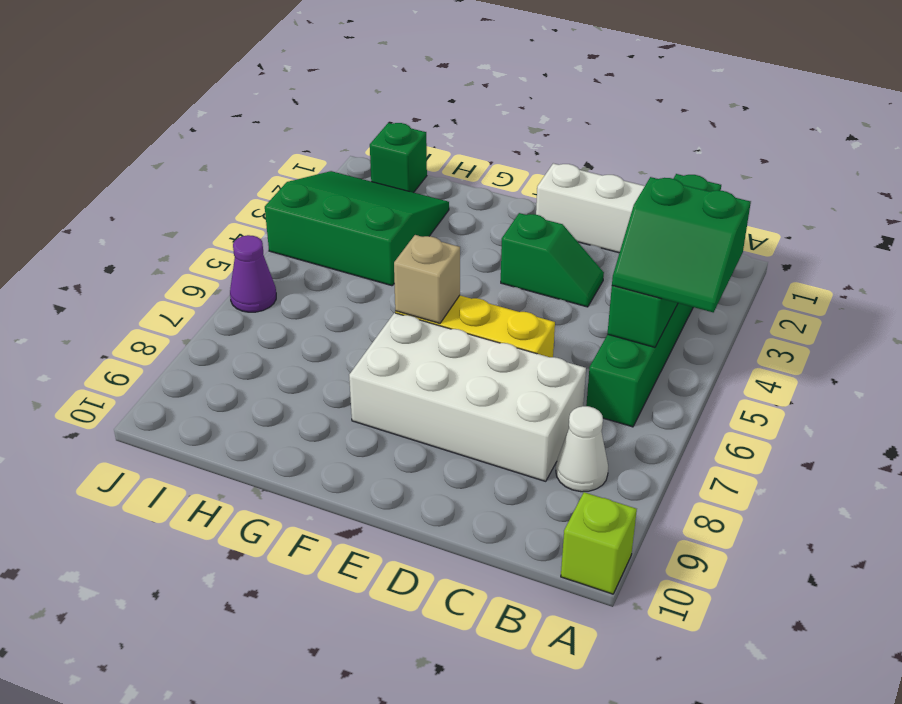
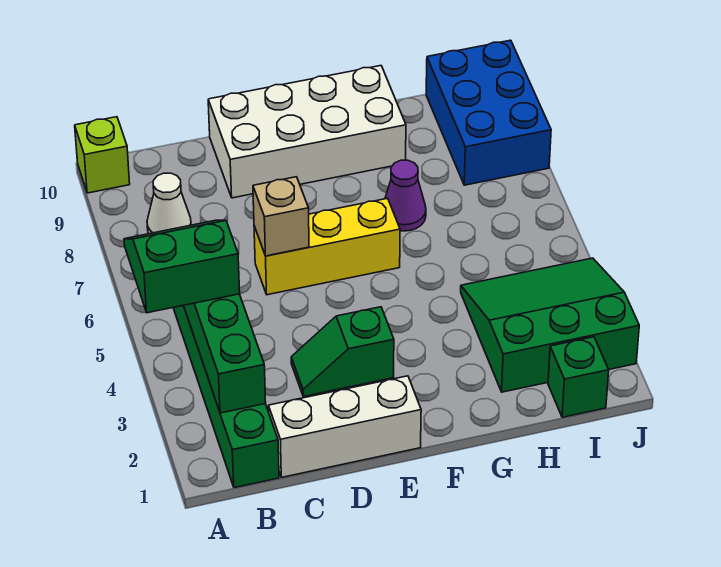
white brick C7:F8 level 1 -> white brick D9:G10 level 1
tan brick F6 level 2 -> tan brick D6 level 2
green slope H2:J4 level 1 top 4 -> green slope H2:J4 level 1 top 2
none -> blue brick I8:J10 level 1
purple cone J6 level 1 -> purple cone G7 level 1

